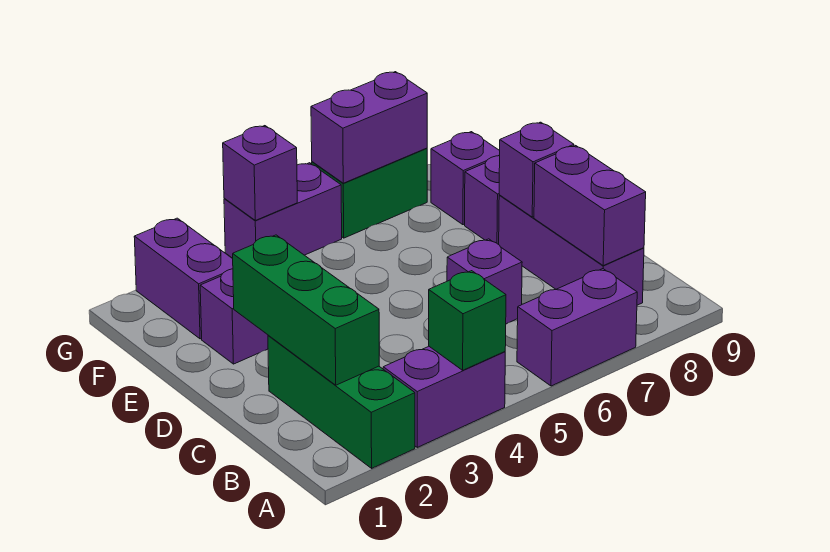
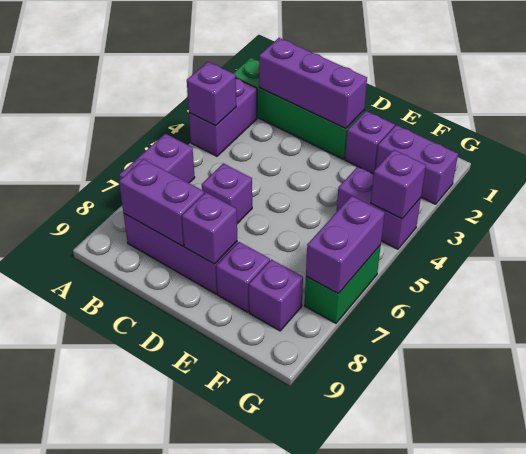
green brick A2:C2 level 1 -> green brick A2:D2 level 1
green brick A4 level 2 -> purple brick A4 level 2
green brick B2:D2 level 2 -> purple brick B2:D2 level 2
purple brick G4:G5 level 1 -> purple brick F4:G4 level 1

